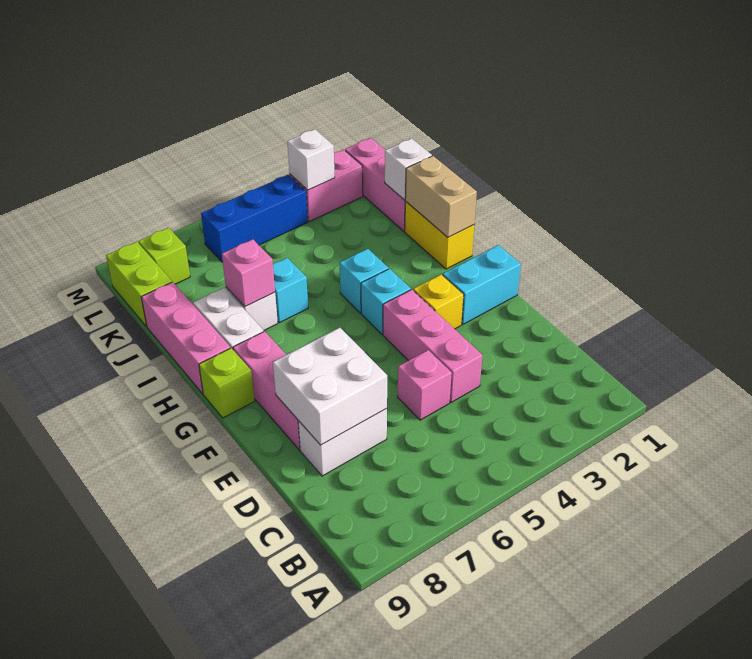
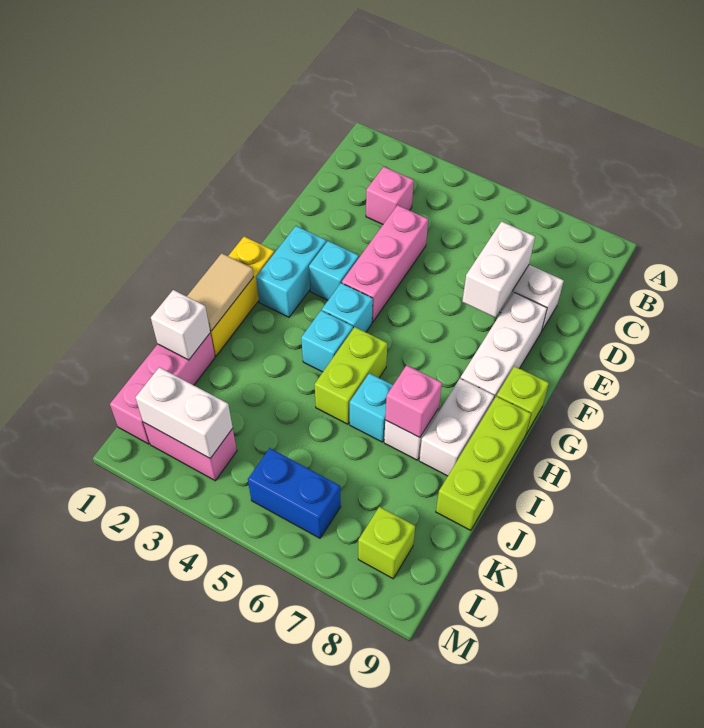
pink brick D5 level 1 -> pink brick C3 level 1
white brick D7:E8 level 2 -> white brick D7:E7 level 2
pink brick E8:G8 level 1 -> white brick E8:G8 level 1
cyan brick F1:F2 level 1 -> cyan brick F2:G2 level 1
yellow brick F3 level 1 -> cyan brick F3 level 1
yellow brick H1:I1 level 1 -> yellow brick G1:I1 level 1
tan brick H1:I1 level 2 -> tan tile H1:I1 level 2
pink brick H9:J9 level 1 -> lime brick H9:J9 level 1
lime brick K9:L9 level 1 -> lime brick H5:I5 level 1
white brick L3 level 2 -> white brick L2:L3 level 2
blue brick L4:L6 level 1 -> blue brick L5:L6 level 1

